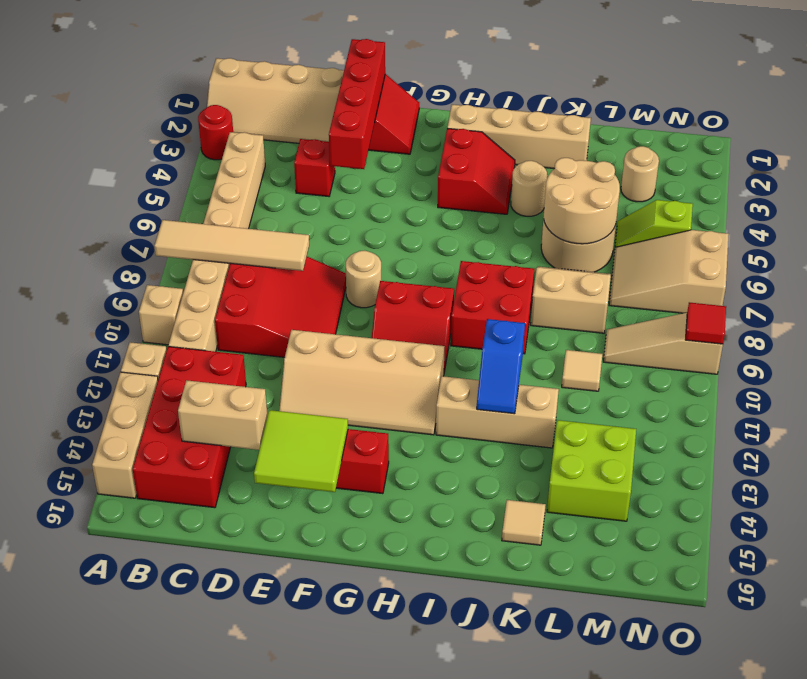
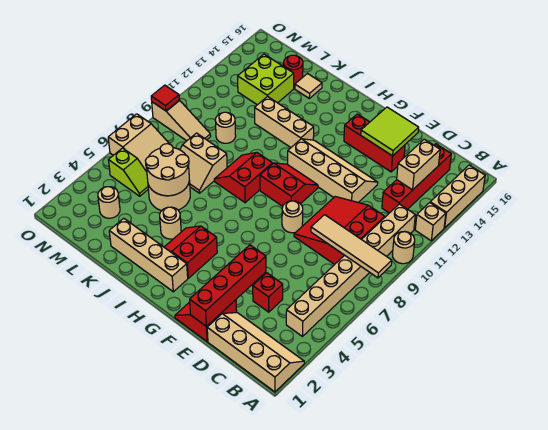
red round brick A3 level 1 -> red round brick L15 level 1
tan brick A10 level 1 -> tan round brick A10 level 1
red brick B12:C15 level 1 -> red brick C12:C15 level 1
tan brick C14:D14 level 2 -> tan brick C13:C14 level 2
red brick I8:J9 level 1 -> red slope I8:J9 level 1 top I
blue slope J11:J12 level 2 top 11 -> none
tan tile L10 level 1 -> tan round brick L10 level 1

